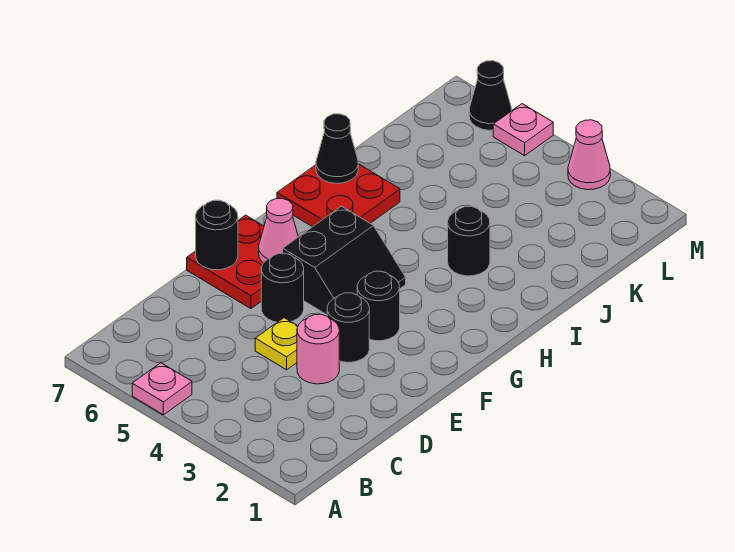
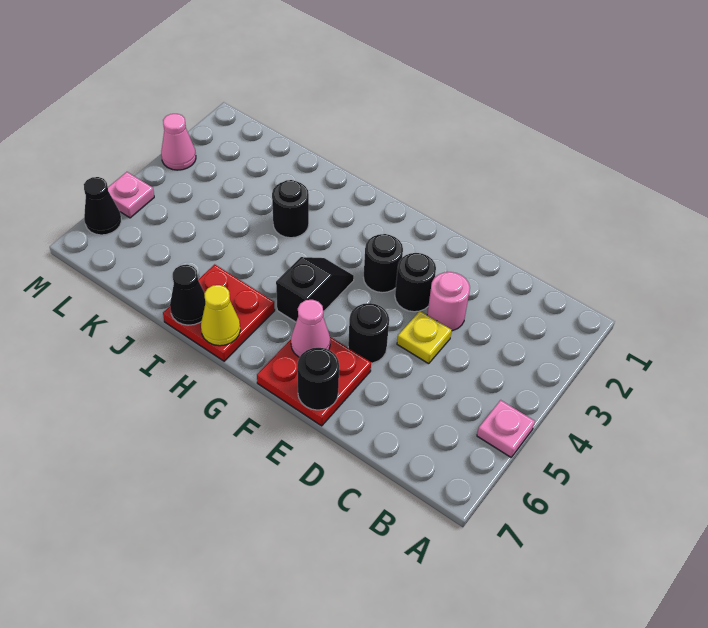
black slope F4:G5 level 1 top 5 -> black slope G4:G5 level 1 top 5
none -> yellow cone H7 level 2

